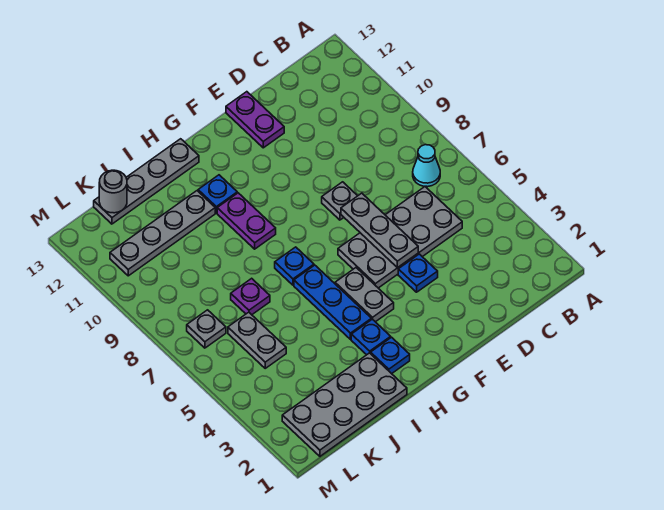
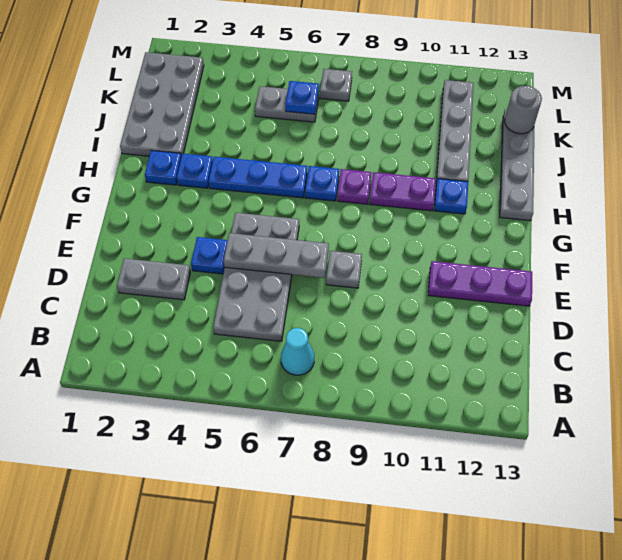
purple plate E12:E13 level 1 -> purple plate E11:E13 level 1
grey plate G4:G5 level 1 -> grey plate D2:D3 level 1
purple plate J7 level 1 -> purple plate H8 level 1
none -> blue plate K6 level 2

